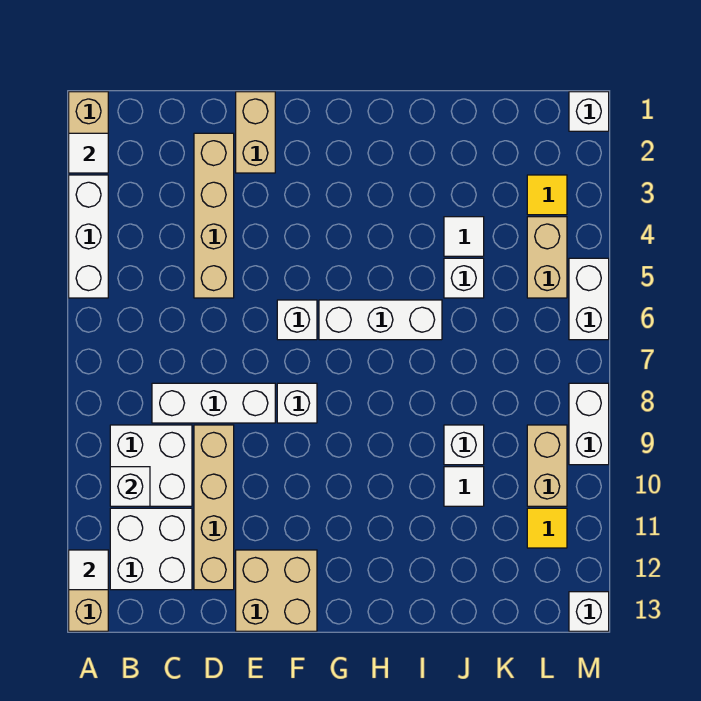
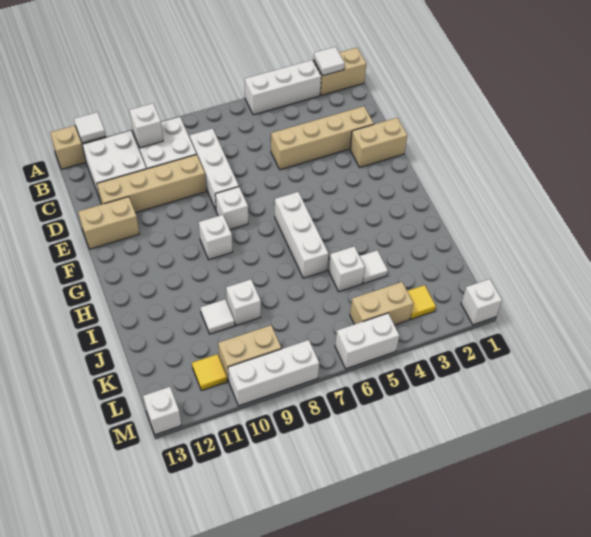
tan brick E12:F13 level 1 -> tan brick E12:E13 level 1
white brick F6 level 1 -> white brick G9 level 1
white brick M8:M9 level 1 -> white brick M8:M10 level 1

